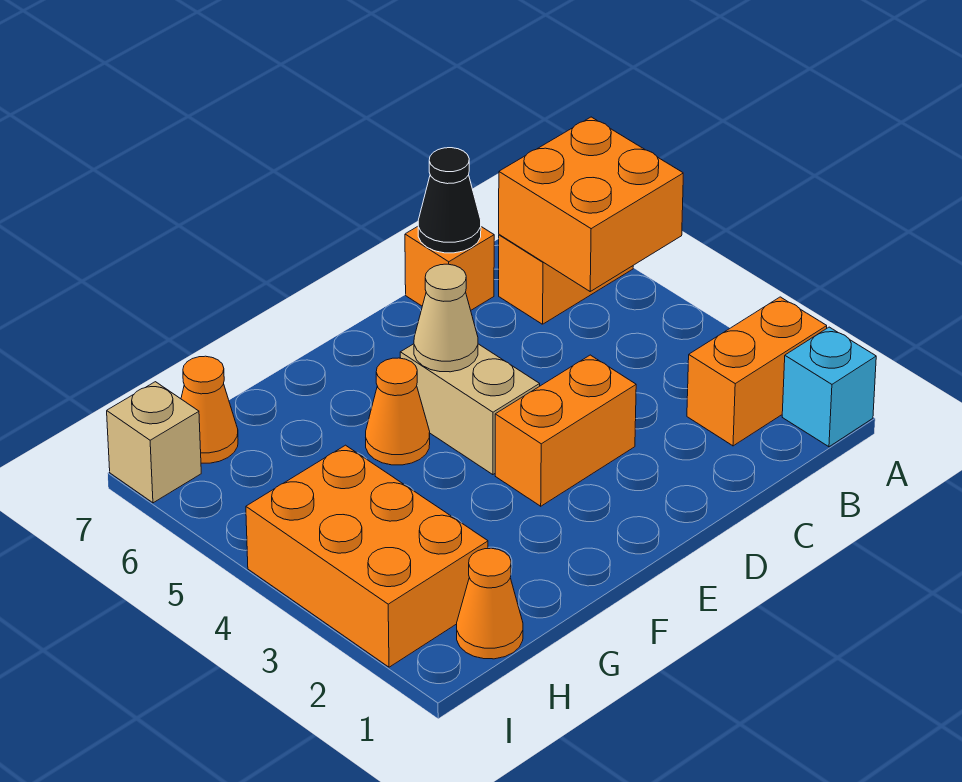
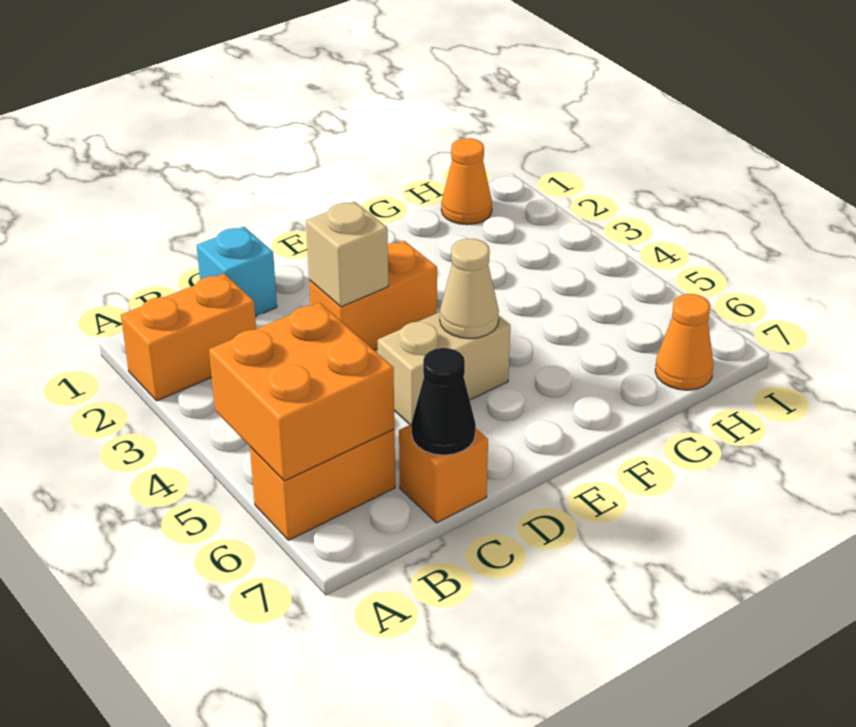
cyan brick A1 level 1 -> cyan brick C1 level 1
tan brick E4:E5 level 1 -> tan brick D5:E5 level 1
orange cone F5 level 1 -> none
orange brick H2:I4 level 1 -> none
tan brick I7 level 1 -> tan brick D3 level 2

